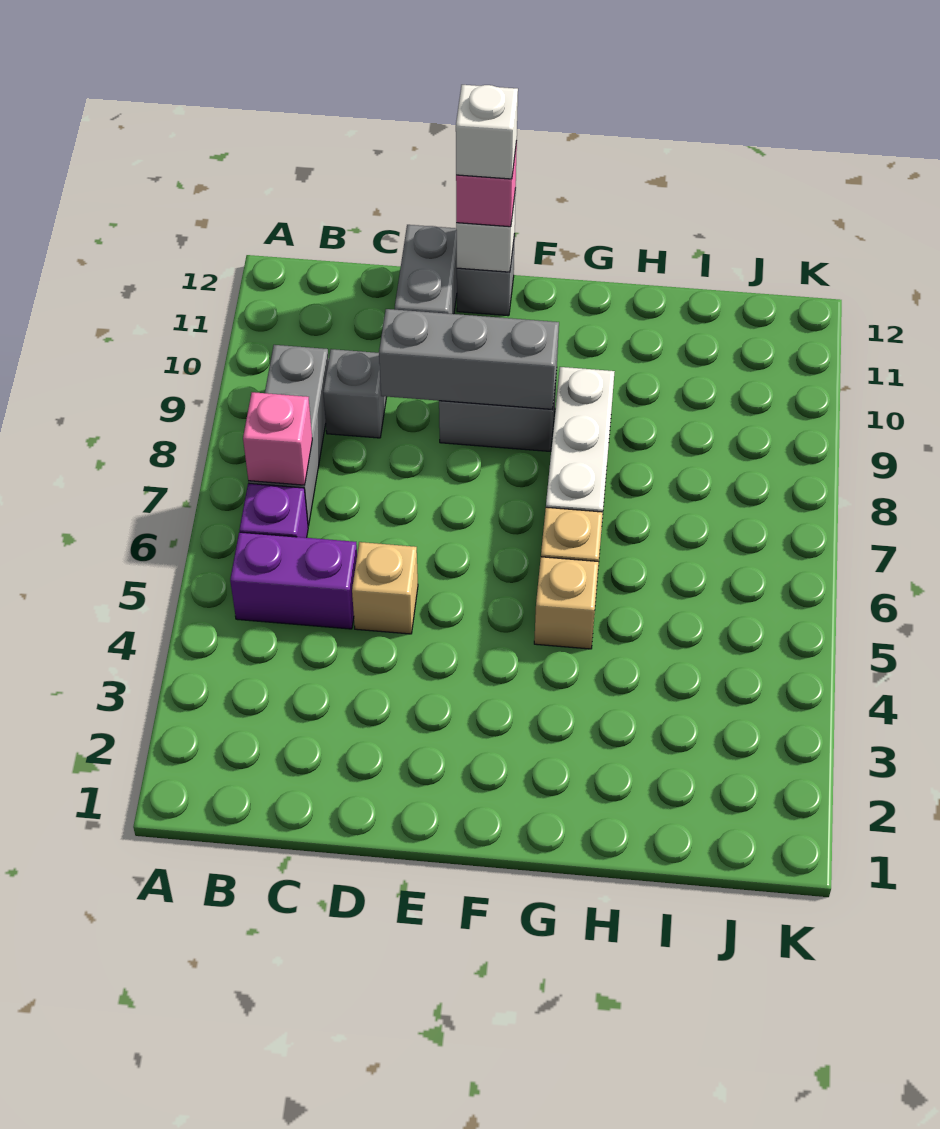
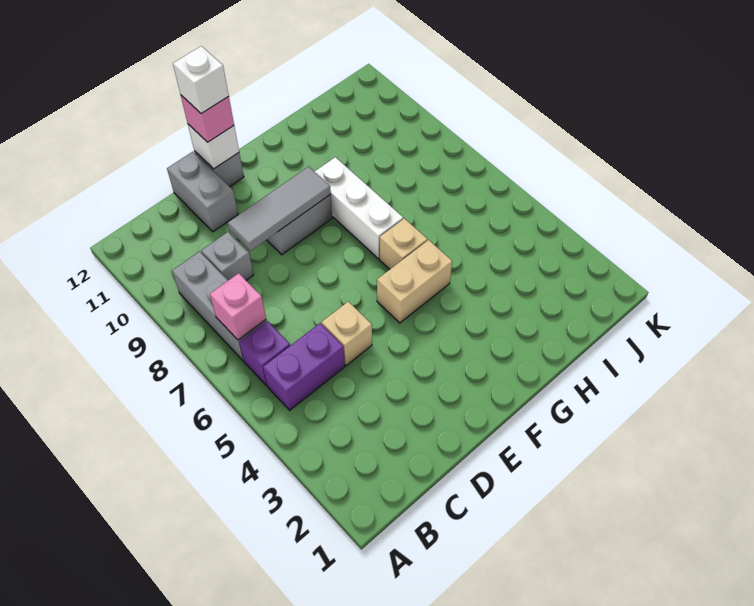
grey brick D9:F9 level 2 -> grey tile D9:F9 level 2
tan brick G5 level 1 -> tan brick F5:G5 level 1

